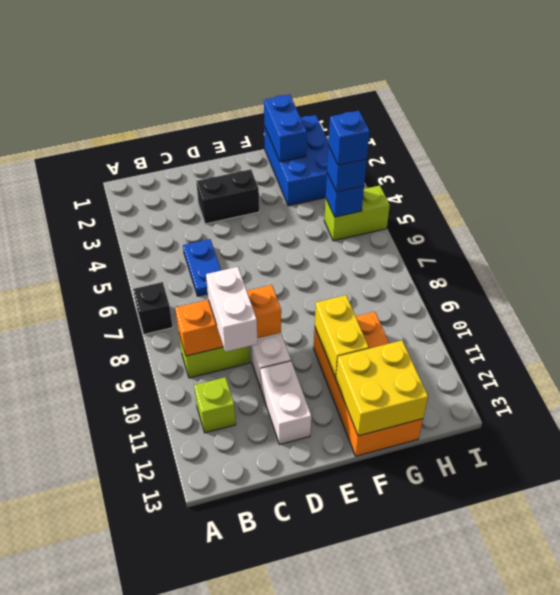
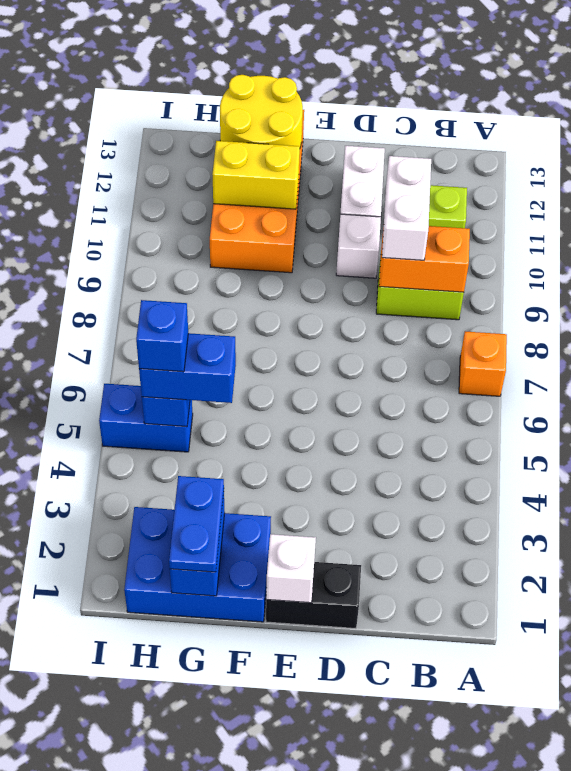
black brick A7 level 1 -> orange brick A7 level 1
orange brick B9:D9 level 2 -> orange brick B9:C9 level 2
blue plate C5:C6 level 1 -> blue plate G1:G2 level 3
black brick D3:E3 level 1 -> black brick D1:E1 level 1
none -> white brick E1 level 2
yellow brick F10:F11 level 2 -> yellow brick F11:G11 level 2
yellow brick F12:G13 level 2 -> yellow round brick F12:G13 level 2
blue brick G1:H3 level 1 -> blue brick F1:H2 level 1
lime brick H5:I5 level 1 -> blue brick H5:I5 level 1
blue brick H5 level 3 -> blue brick G5:H5 level 3

